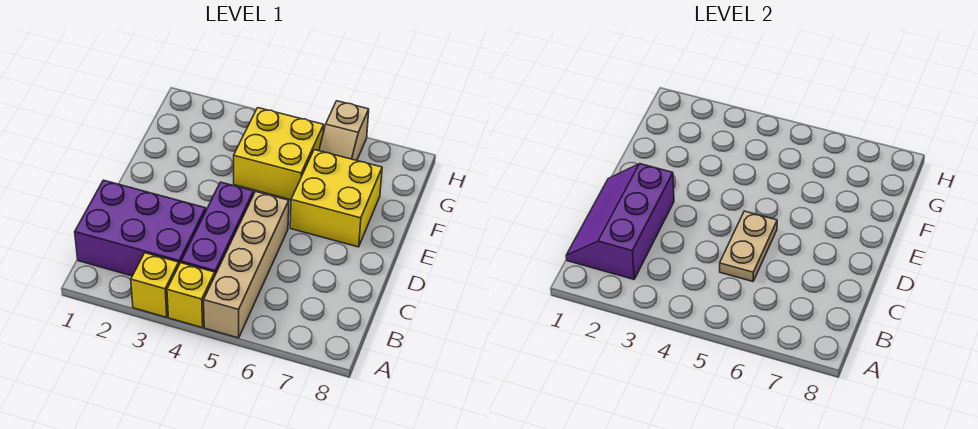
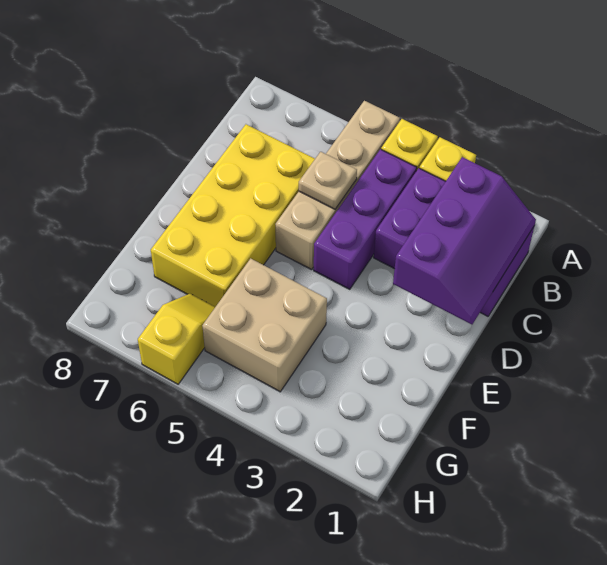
tan plate C5:D5 level 2 -> tan plate C5 level 2
yellow brick E6:F7 level 1 -> yellow brick C6:F7 level 1
yellow brick F4:G5 level 1 -> tan brick F4:G5 level 1
tan slope G6:H6 level 1 top H -> yellow slope G6:H6 level 1 top H

